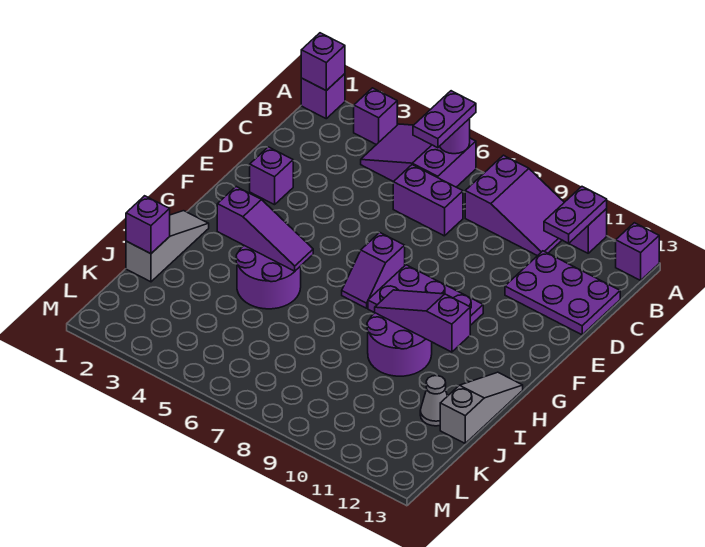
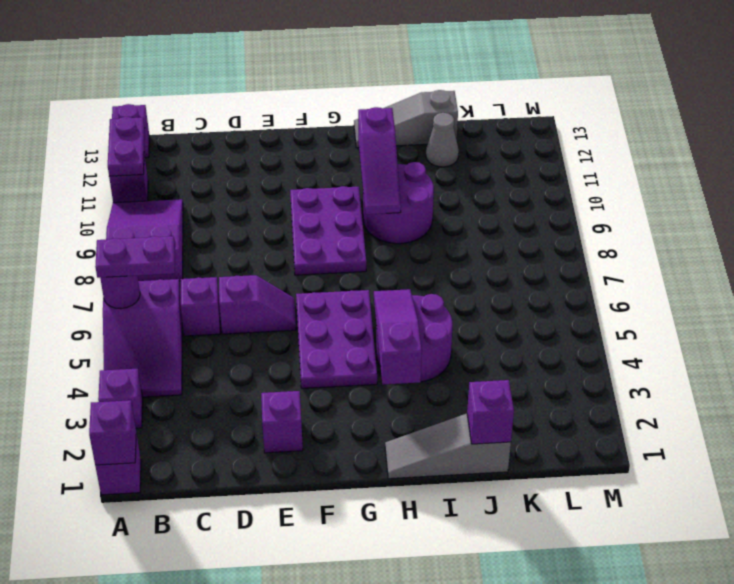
purple plate A11:B11 level 2 -> purple plate A11:A12 level 2
purple brick C6:C7 level 1 -> purple brick C6 level 1
purple plate C11:D13 level 1 -> purple plate F4:G6 level 1
purple slope F7:G7 level 1 top F -> purple slope D6:E6 level 1 top D

